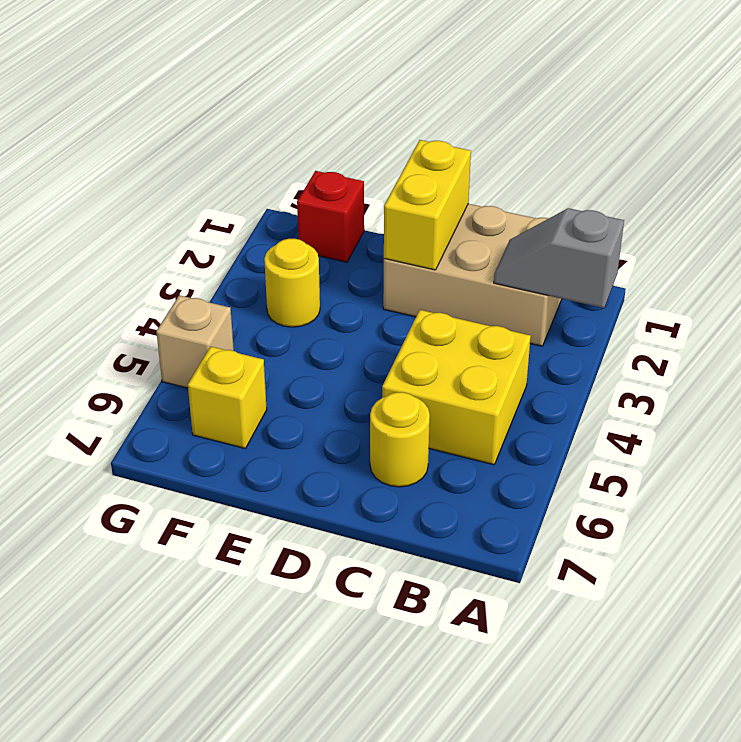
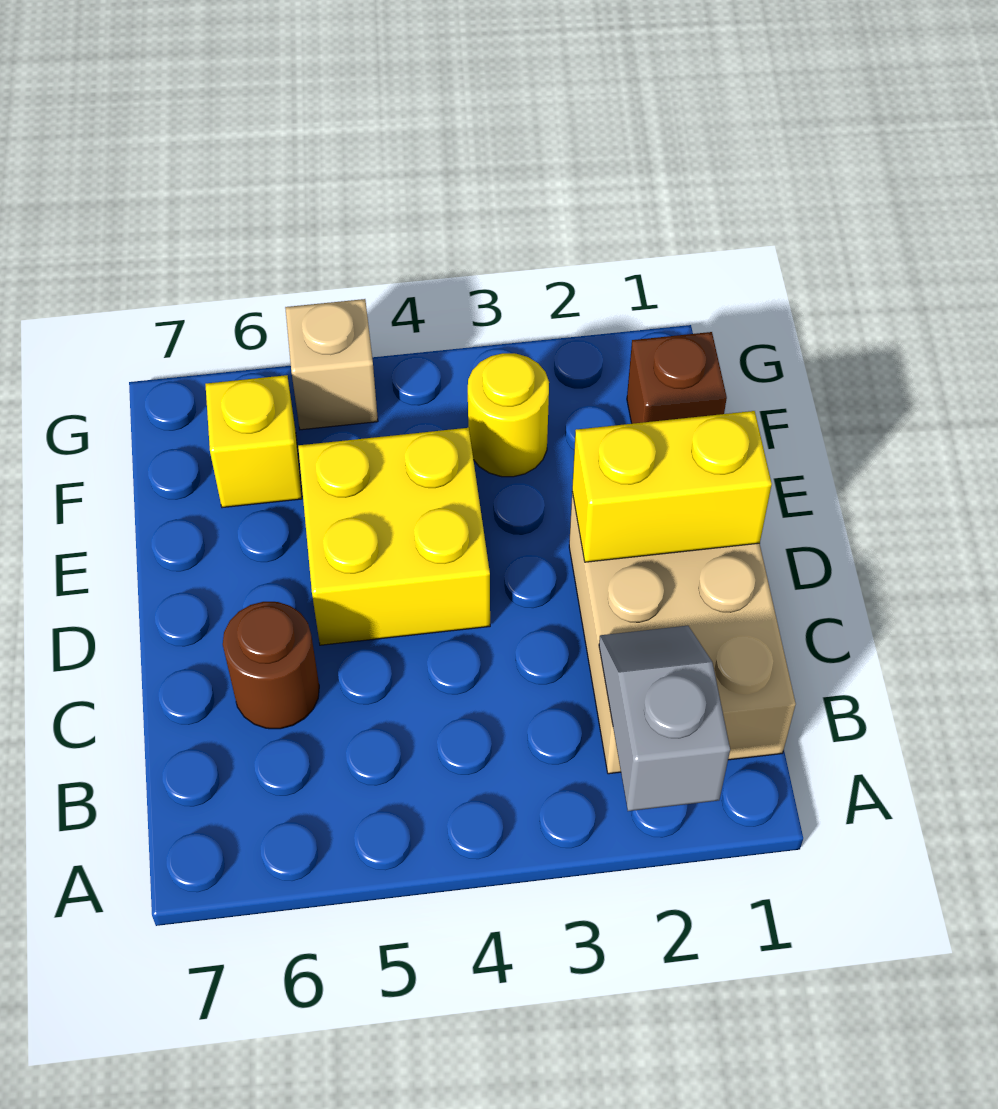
yellow brick B4:C5 level 1 -> yellow brick D4:E5 level 1
yellow round brick C6 level 1 -> brown round brick C6 level 1
red brick F1 level 1 -> brown brick F1 level 1

